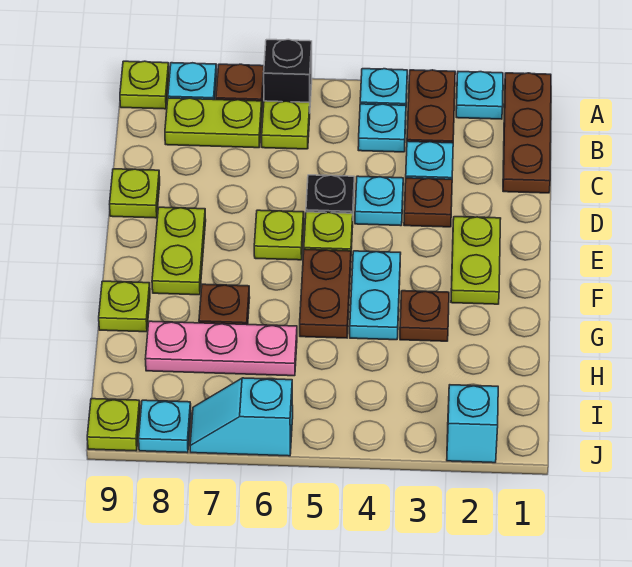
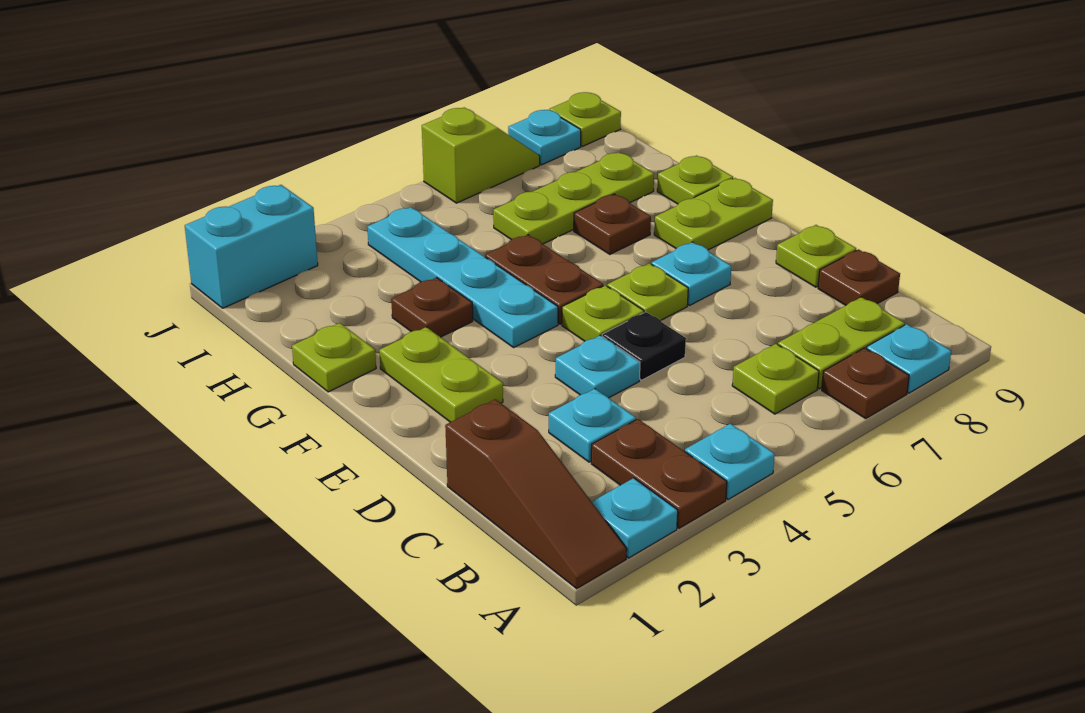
brown plate A1:C1 level 1 -> brown slope A1:C1 level 1 top C
black brick A6 level 1 -> none
lime plate A9 level 1 -> lime plate G1 level 1
cyan plate B4 level 1 -> cyan plate E7 level 1
brown plate D3 level 1 -> brown plate C9 level 1
lime plate E8:F8 level 1 -> lime plate F8:F9 level 1
cyan plate F4:G4 level 1 -> cyan plate F4:I4 level 1
pink plate H6:H8 level 1 -> lime plate H6:H8 level 1
cyan brick J2 level 1 -> cyan brick J1:J2 level 1
cyan slope J6:J7 level 1 top 6 -> lime slope J6:J7 level 1 top 6

